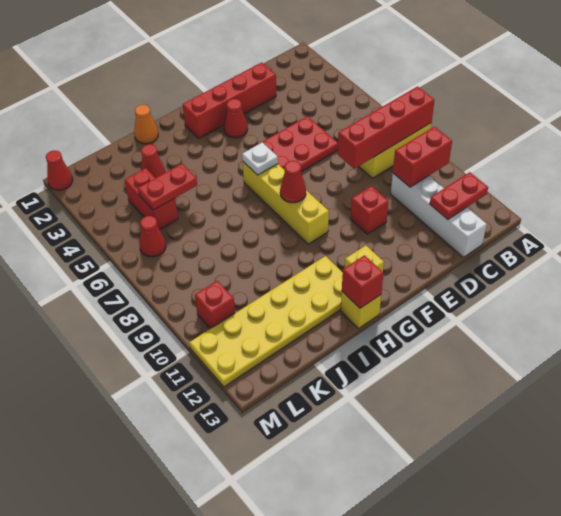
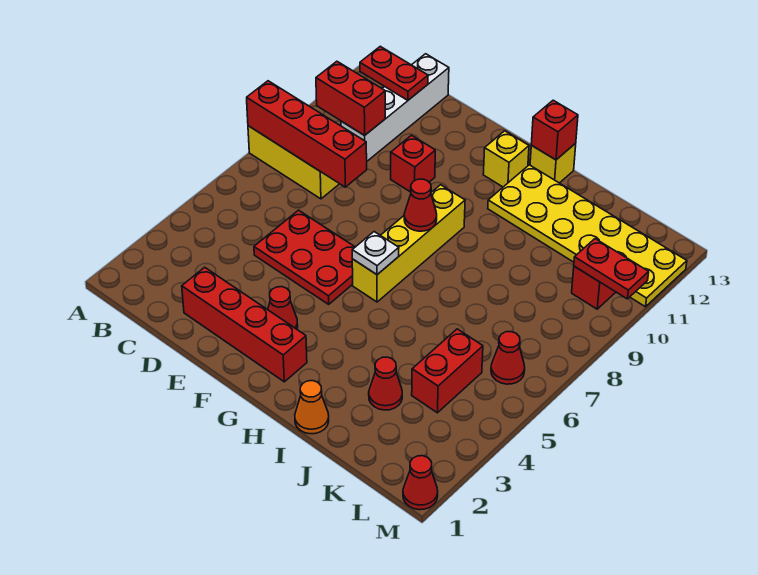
red plate J5:K5 level 2 -> red plate L10:M10 level 2

